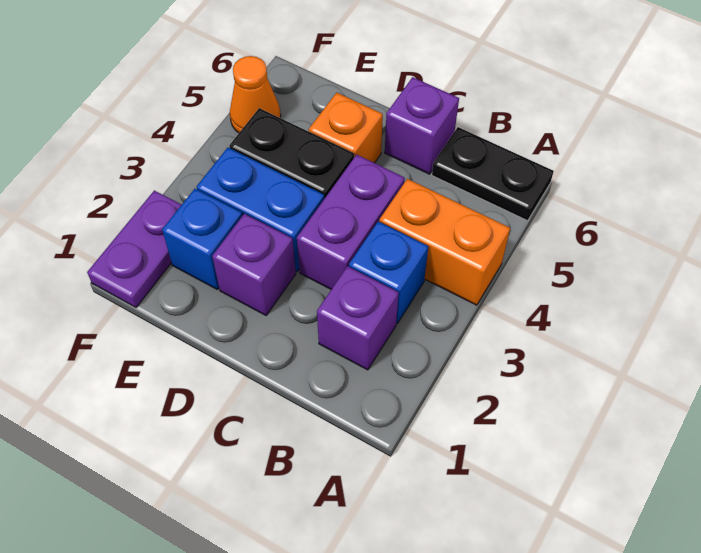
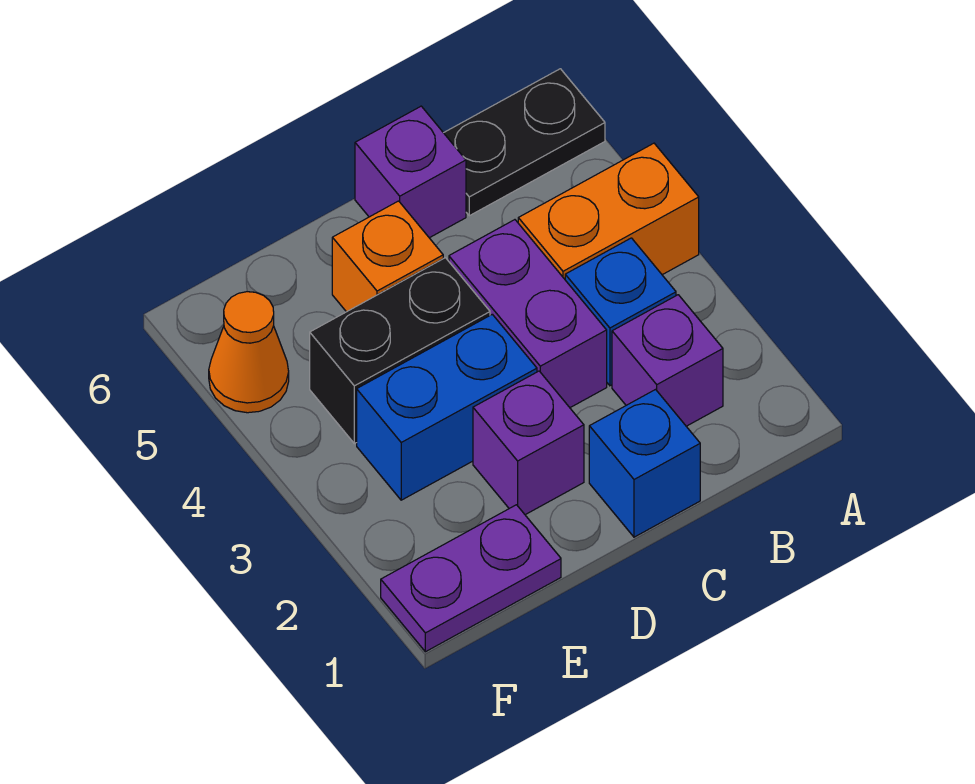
blue brick E2 level 1 -> blue brick C1 level 1
purple plate F1:F2 level 1 -> purple plate E1:F1 level 1

